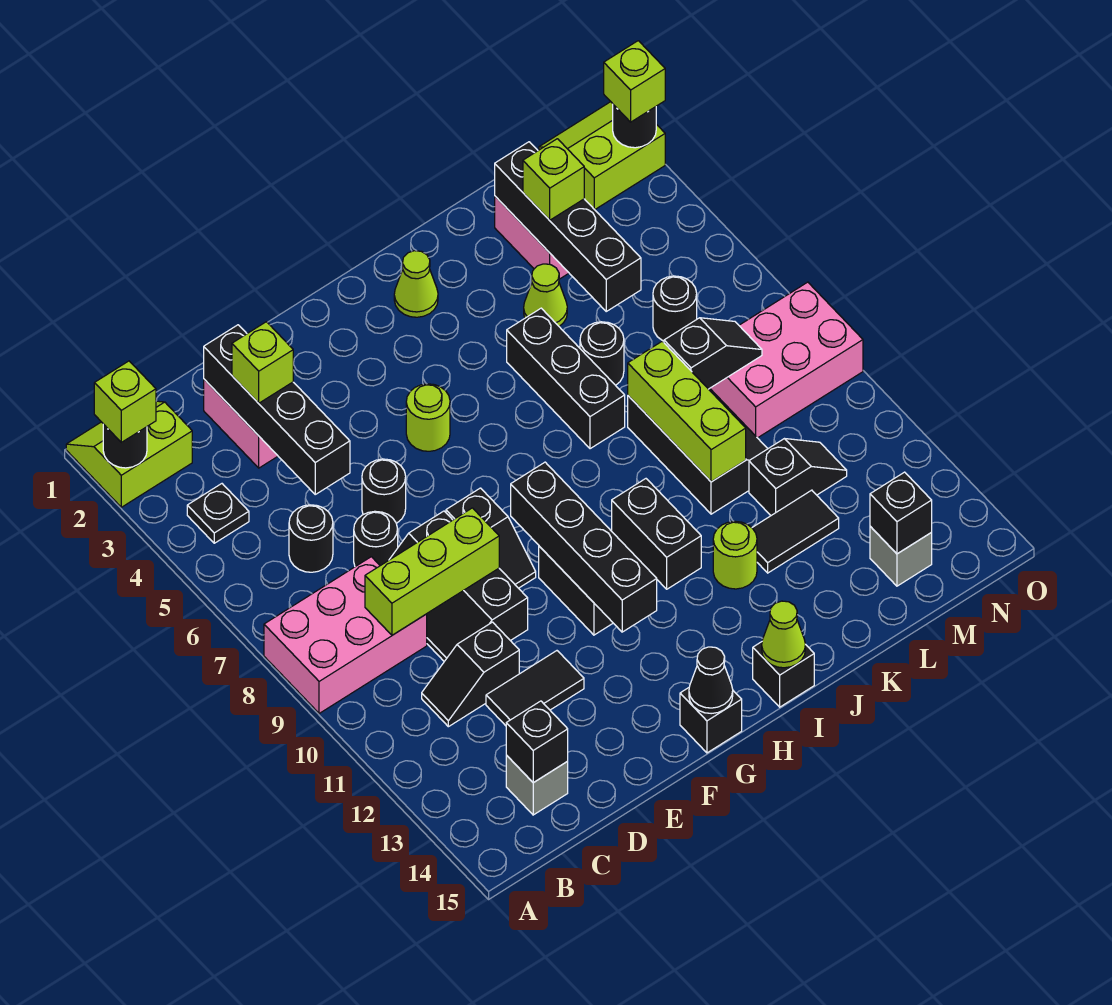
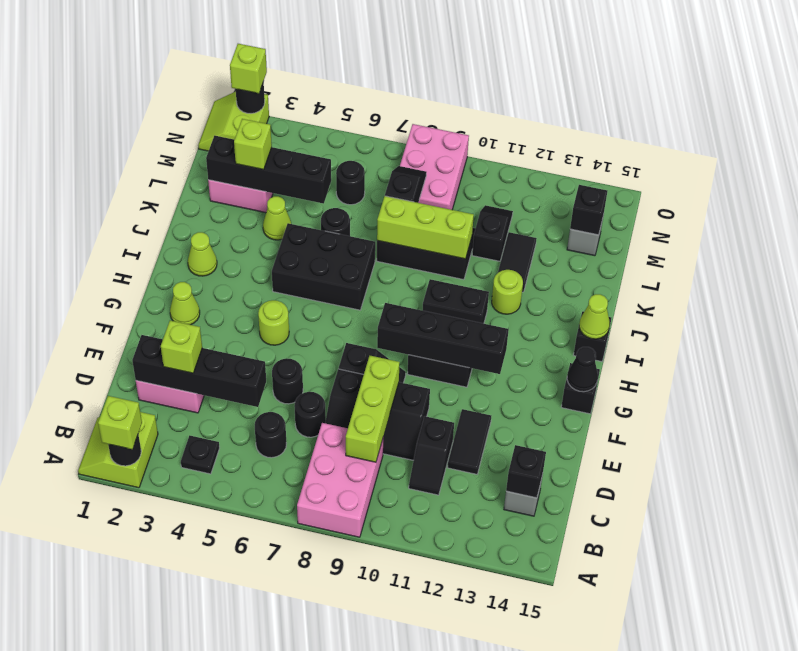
none -> lime cone G2 level 1
black brick J5:J7 level 1 -> black brick I5:J7 level 1

